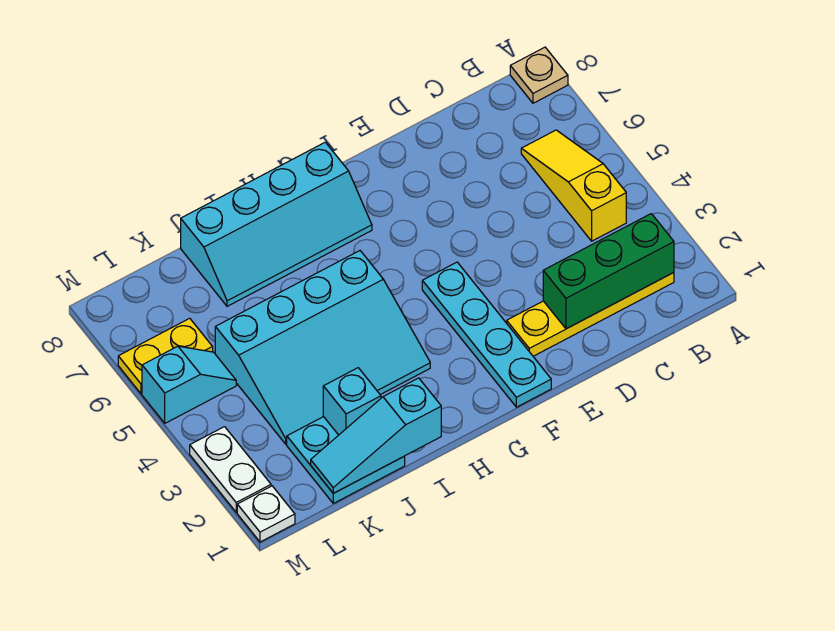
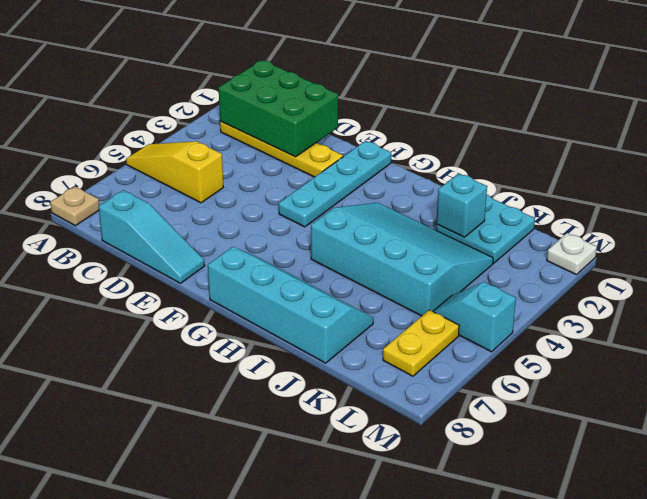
green brick B2:D2 level 2 -> green brick B1:D2 level 2
yellow slope B4:B6 level 1 top 4 -> yellow slope A5:C5 level 1 top C
cyan slope I1:K1 level 2 top I -> cyan slope C8:E8 level 1 top C
yellow plate L6:M6 level 1 -> yellow plate L6:L7 level 1
white plate M2:M3 level 1 -> none

